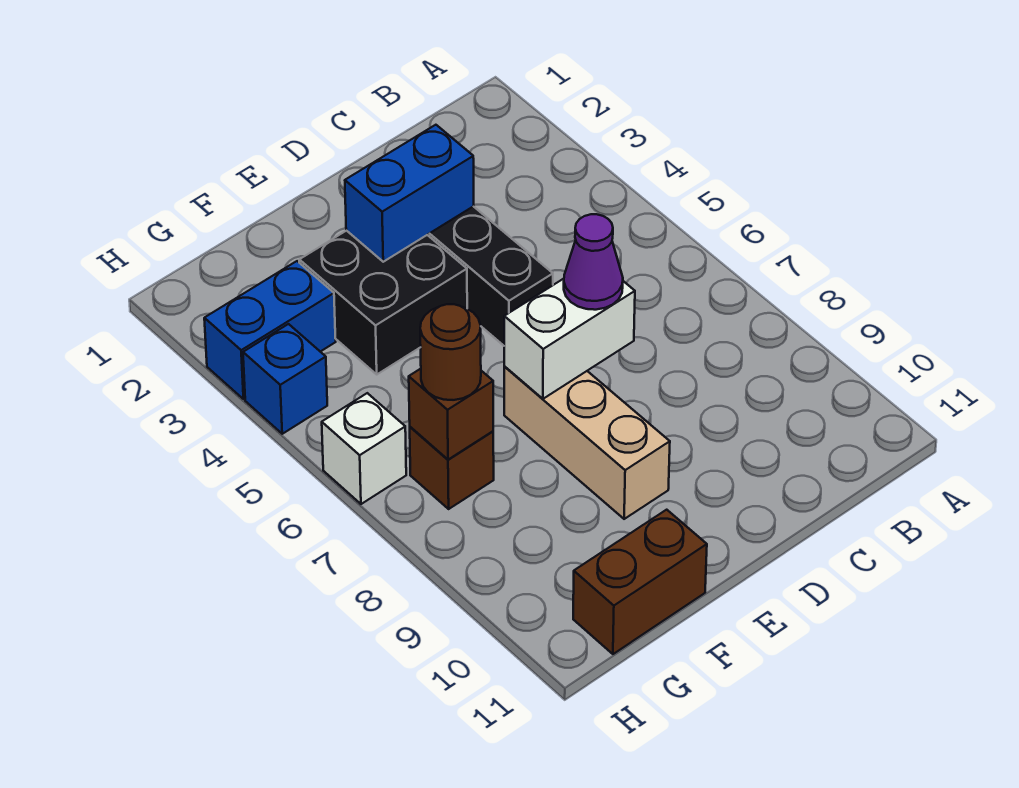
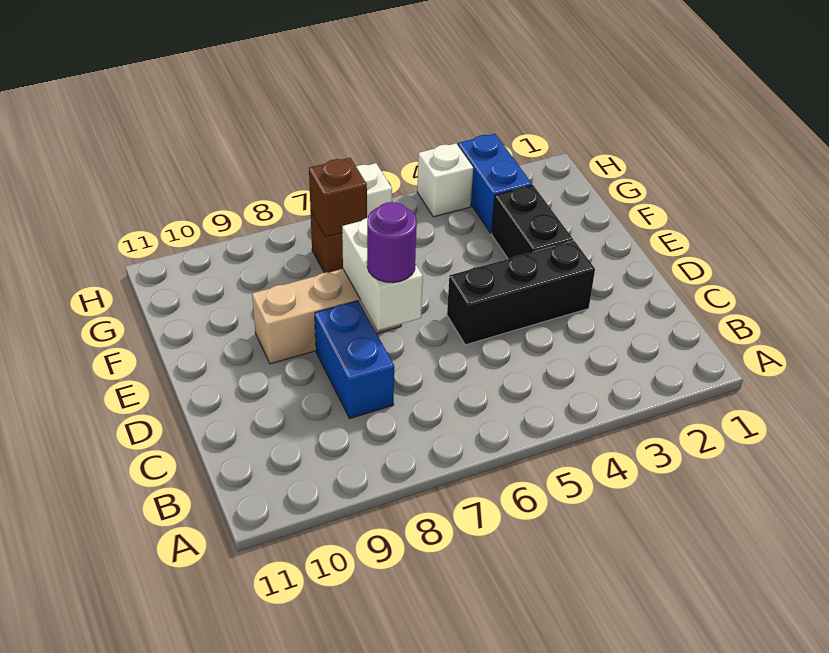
blue brick D3:E3 level 2 -> blue brick C8:D8 level 1
purple cone D7 level 3 -> purple round brick D7 level 3
black brick E3:F4 level 1 -> black brick E3:F3 level 1
brown brick F11:G11 level 1 -> none
brown round brick G7 level 3 -> none
blue brick H4 level 1 -> white brick H4 level 1

